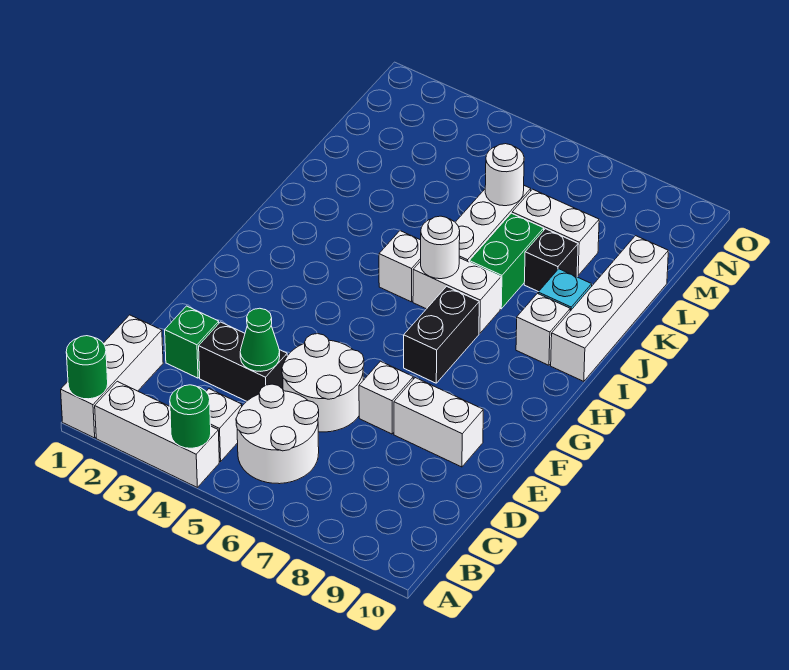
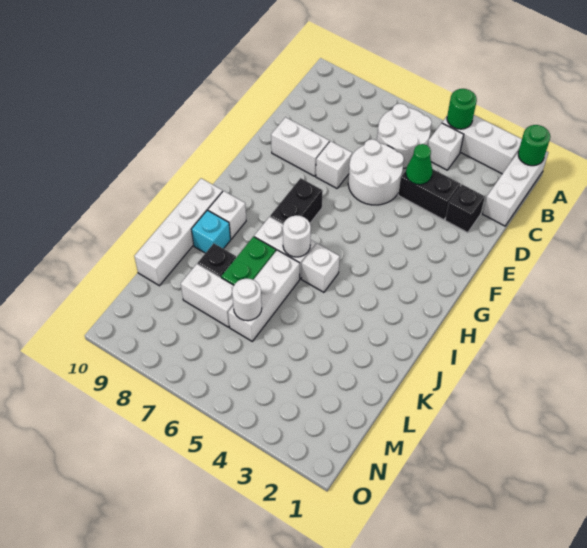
green brick D2 level 1 -> black brick D2 level 1

